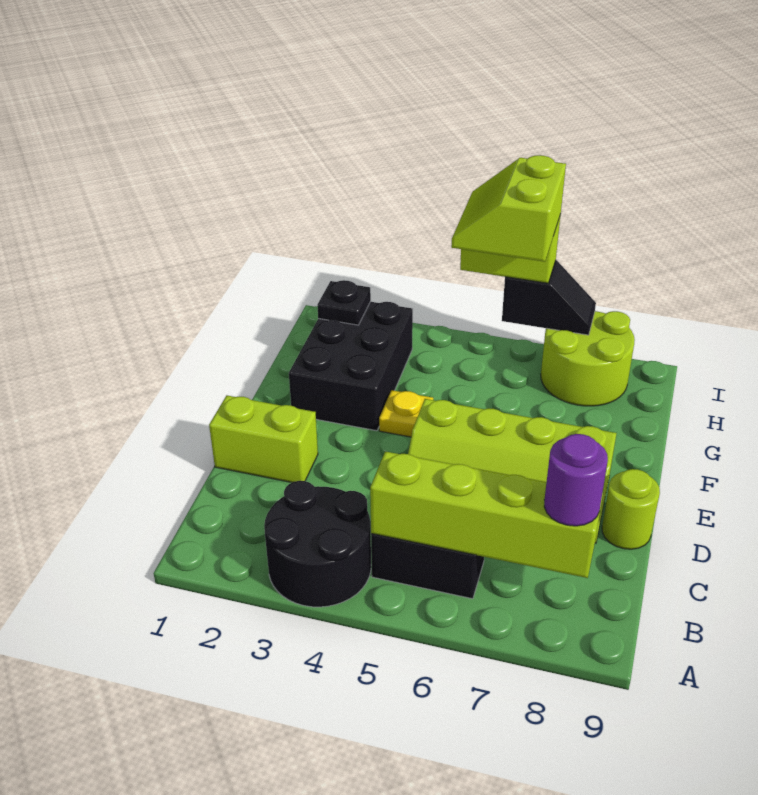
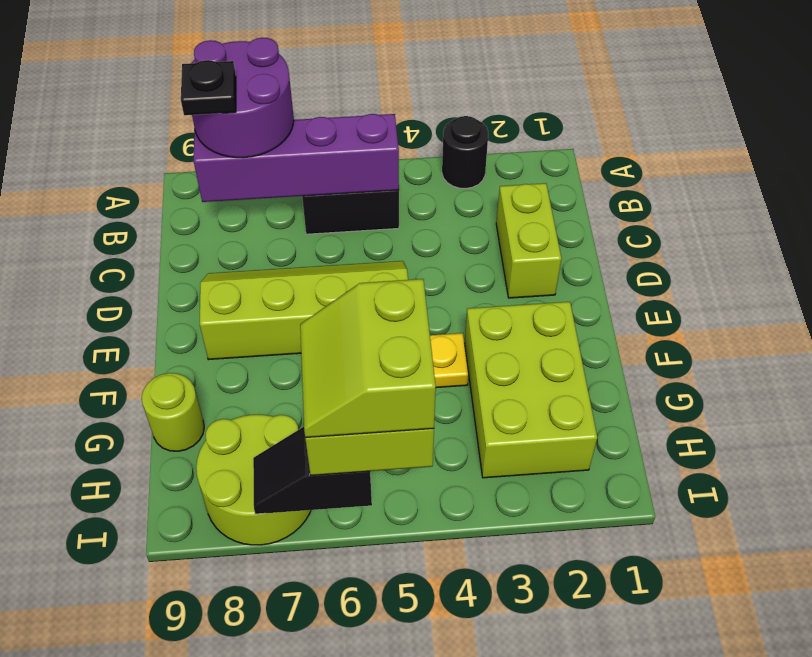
black round brick A3:B4 level 1 -> black round brick A3 level 1
lime brick B5:B8 level 2 -> purple brick B5:B8 level 2
purple round brick B8 level 3 -> purple round brick A7:B8 level 3
lime brick D1:D2 level 1 -> lime brick C2:D2 level 1
lime round brick D9 level 1 -> lime round brick G9 level 1
black brick F2:H3 level 1 -> lime brick F2:H3 level 1
black plate H2 level 2 -> black plate B8 level 4
lime slope H5:I6 level 4 top 6 -> lime slope H5:I6 level 4 top 5

